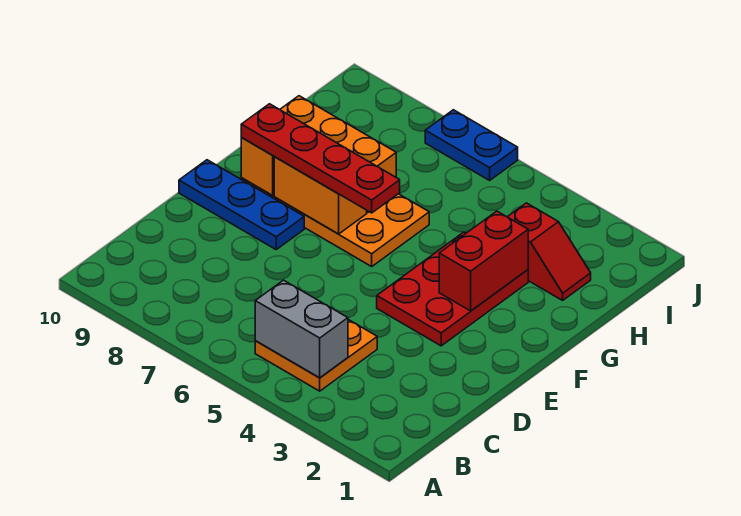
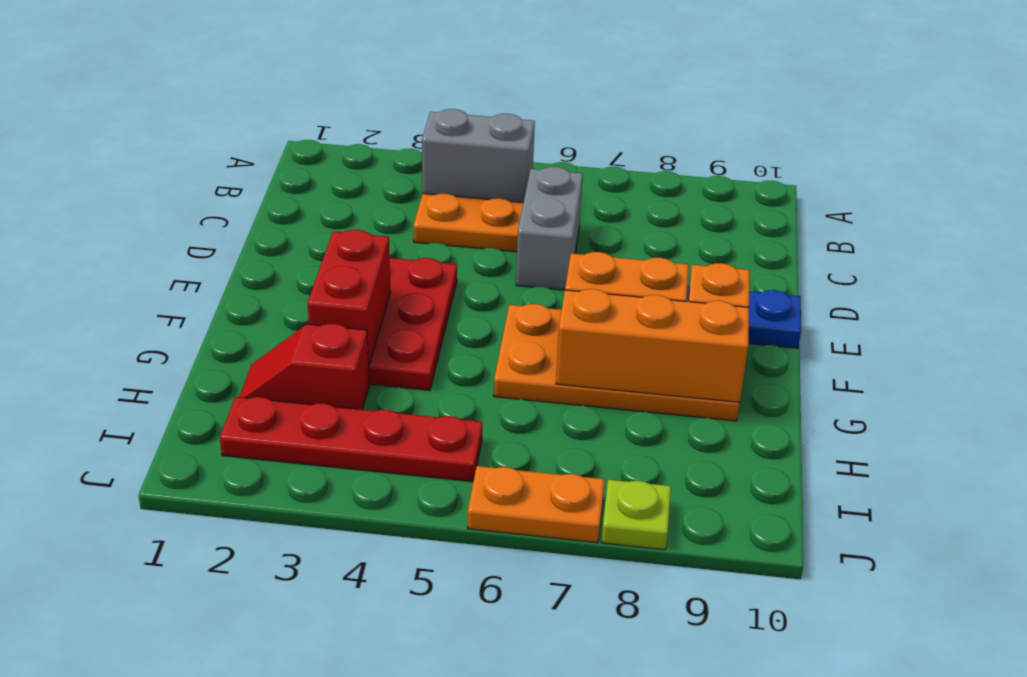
none -> grey brick C6:D6 level 1
red plate F6:F9 level 3 -> red plate I2:I5 level 1
blue plate J6:J7 level 1 -> orange plate J6:J7 level 1
none -> lime plate J8 level 1

